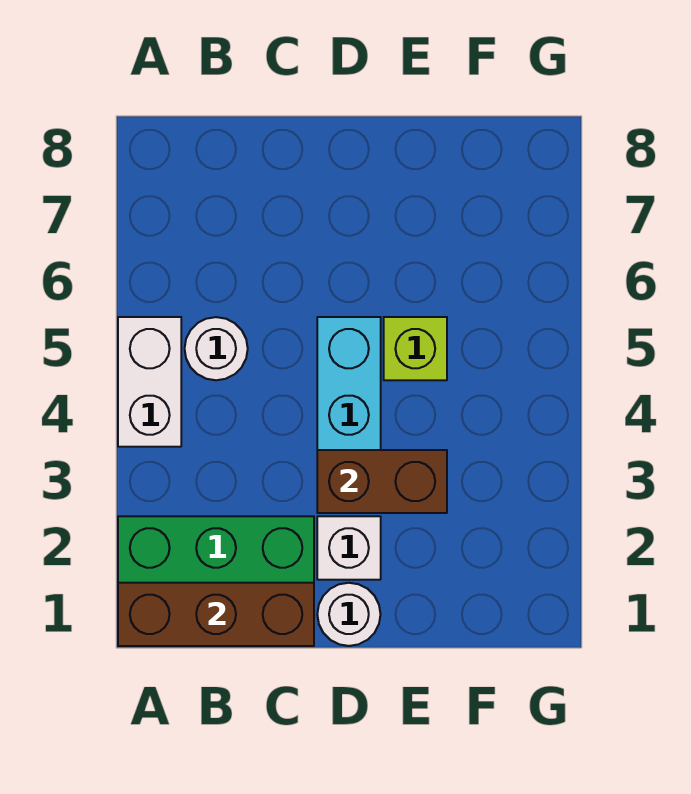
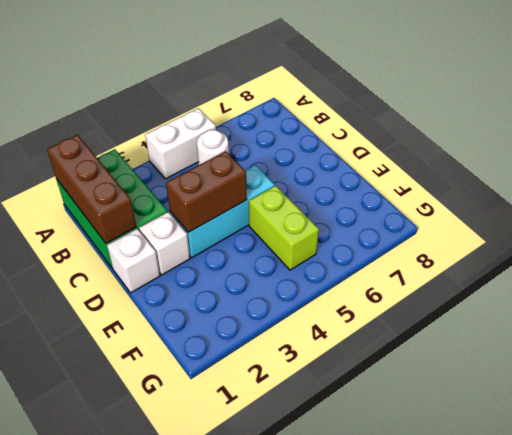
white round brick D1 level 1 -> white brick D1 level 1
brown brick D3:E3 level 2 -> brown brick D3:D4 level 2
lime brick E5 level 1 -> lime brick E5:F5 level 1

